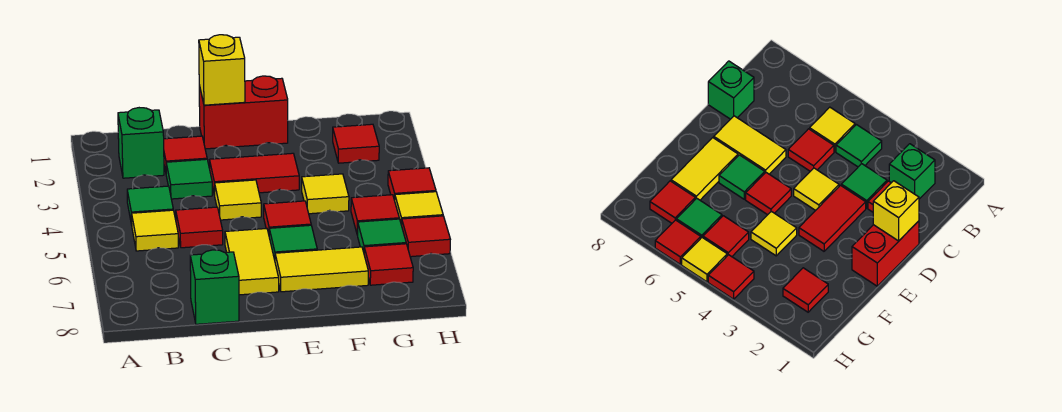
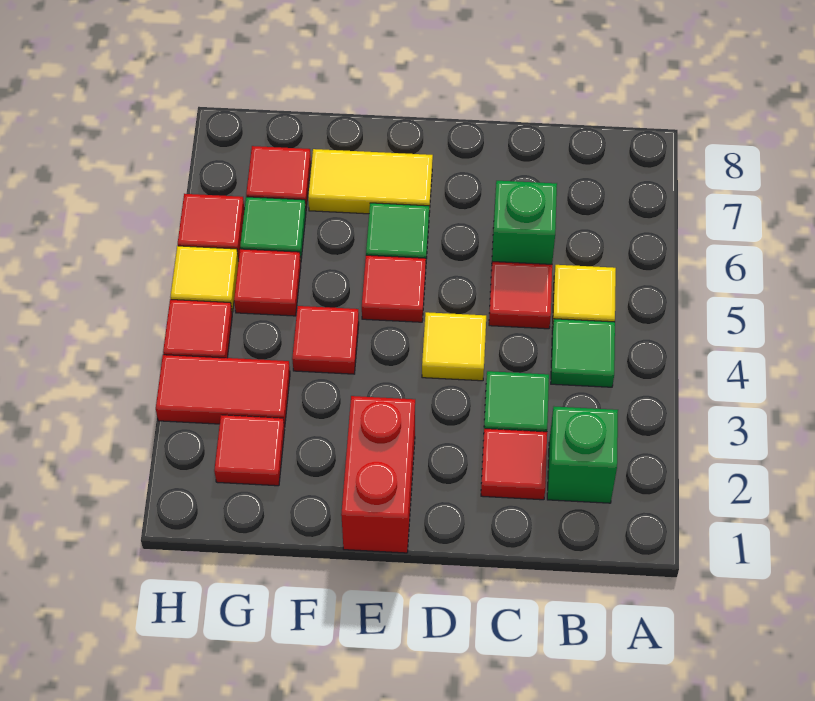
green brick C8 level 1 -> green brick C6 level 1
red brick D1:E1 level 1 -> red brick E1:E2 level 1
yellow brick D1 level 2 -> none
red tile D3:E3 level 1 -> red tile G3:H3 level 1
yellow tile D6:D7 level 1 -> none
yellow tile F4 level 1 -> red tile F4 level 1

